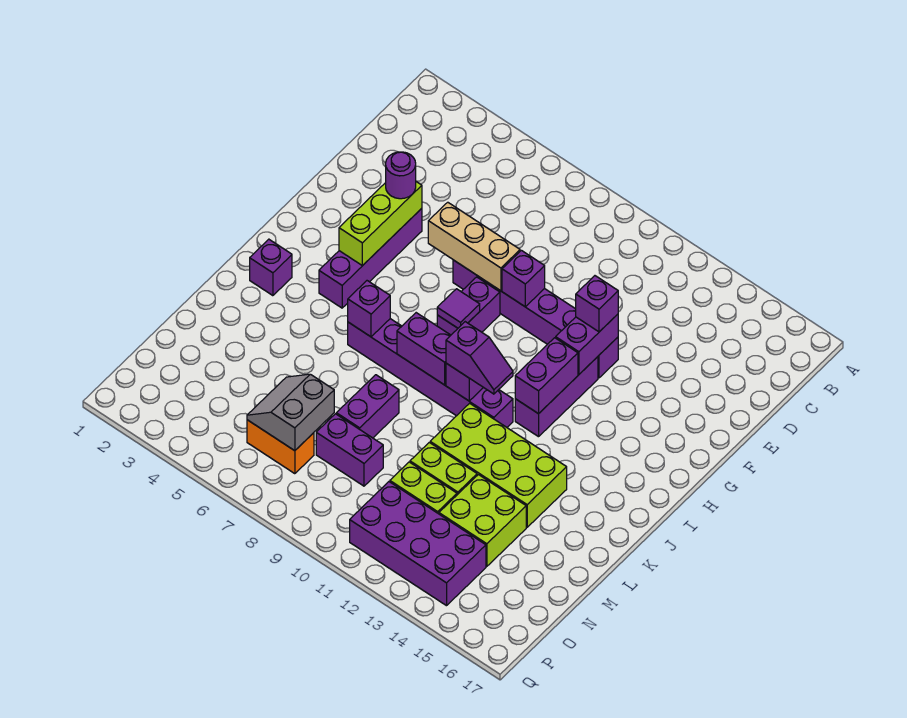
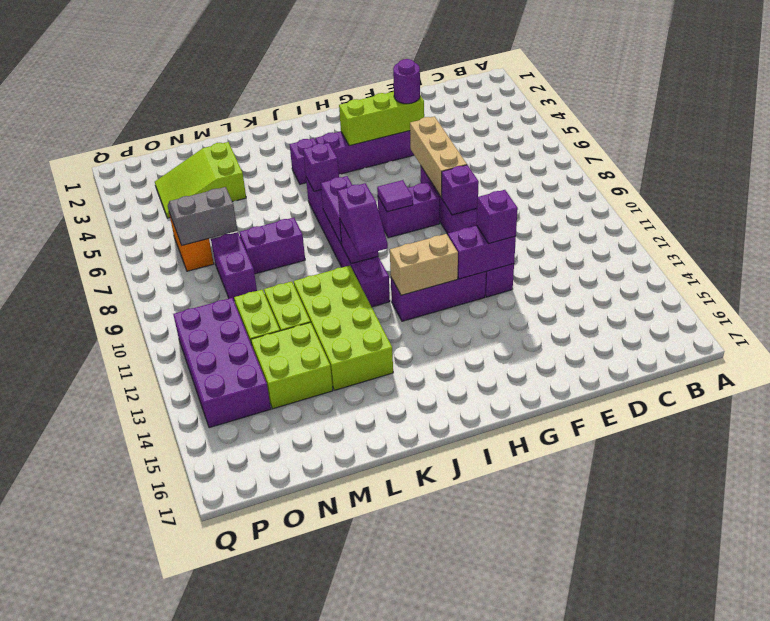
purple brick H12:I12 level 2 -> tan brick H12:I12 level 2
purple brick J2 level 1 -> purple brick J4 level 1
none -> lime slope M3:O4 level 1 top M

